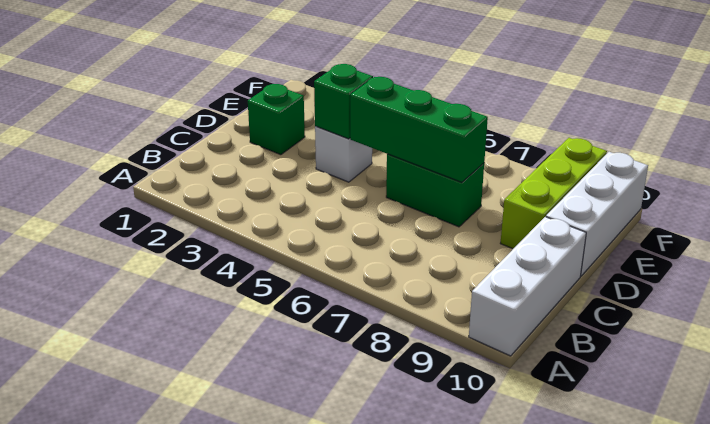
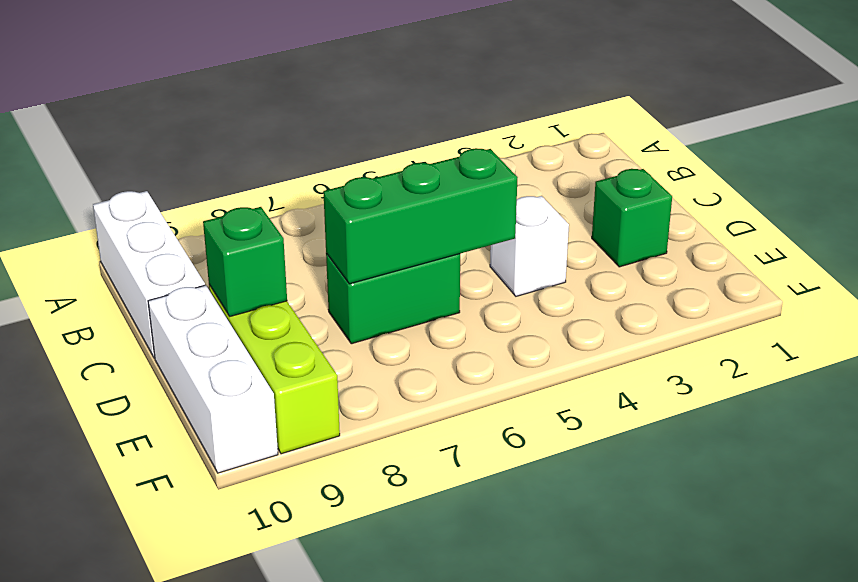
green brick D4 level 2 -> green brick D9 level 2

